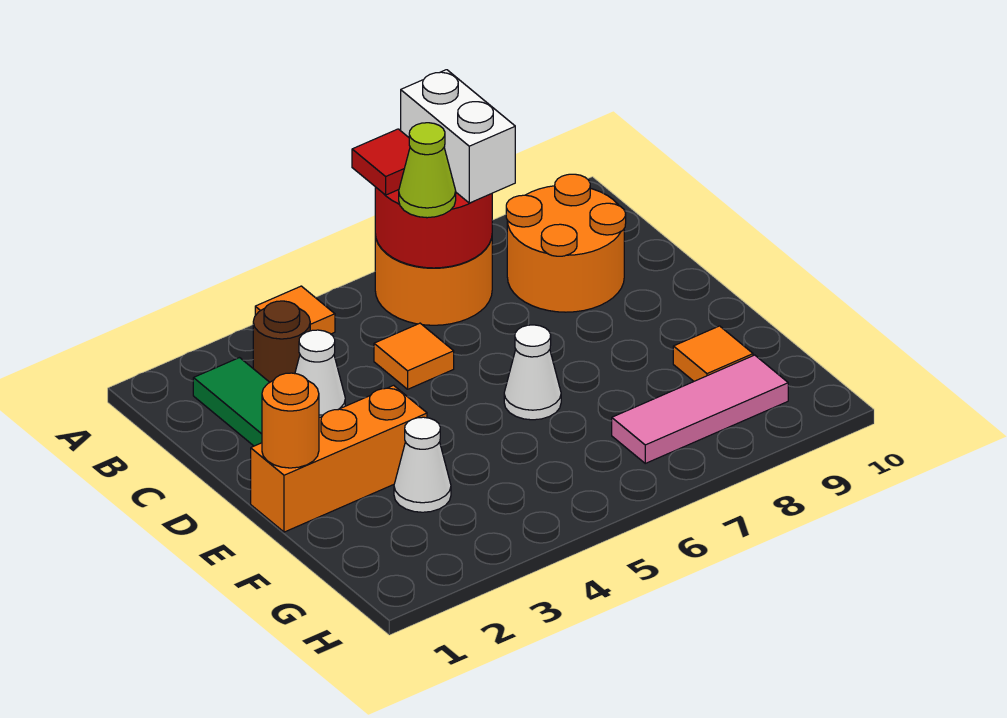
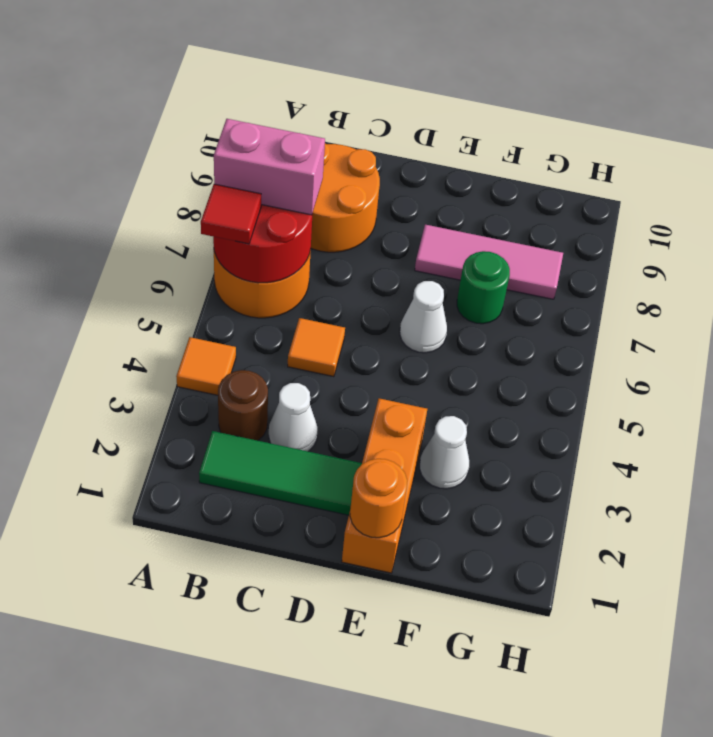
white brick A7:B7 level 3 -> pink brick A7:B7 level 3
lime cone B6 level 3 -> none
none -> green round brick F7 level 1
orange tile F9 level 1 -> none
pink tile G7:G9 level 1 -> pink tile E8:G8 level 1

